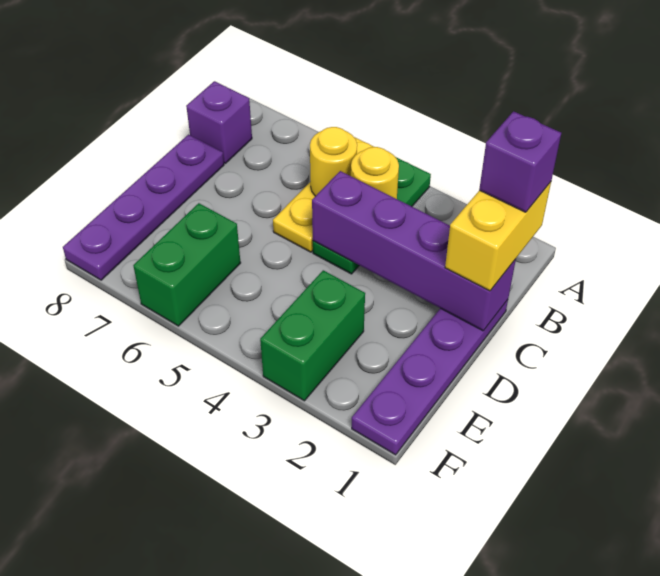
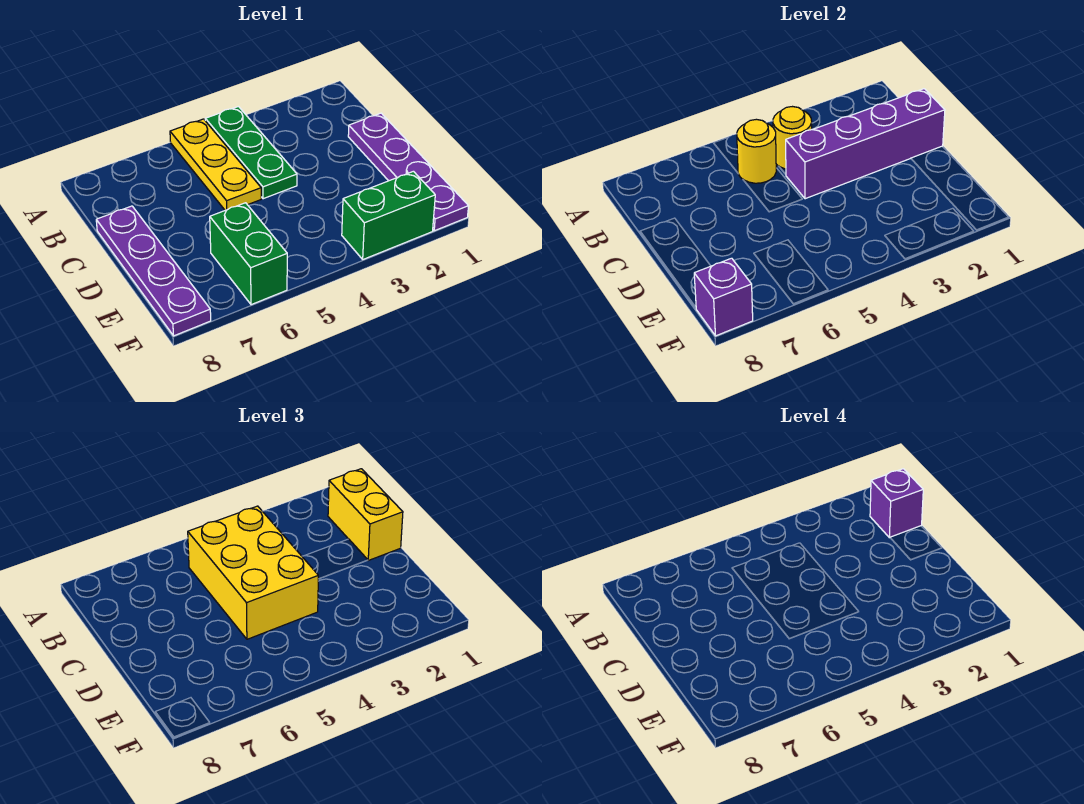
none -> yellow brick B4:D5 level 3
purple brick B8 level 1 -> purple brick F8 level 2
green brick E3:F3 level 1 -> green brick F2:F3 level 1

